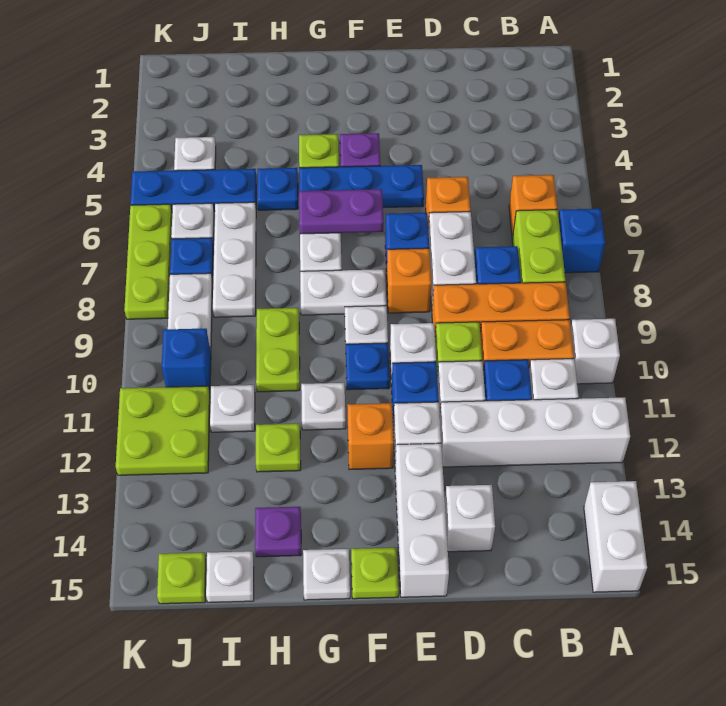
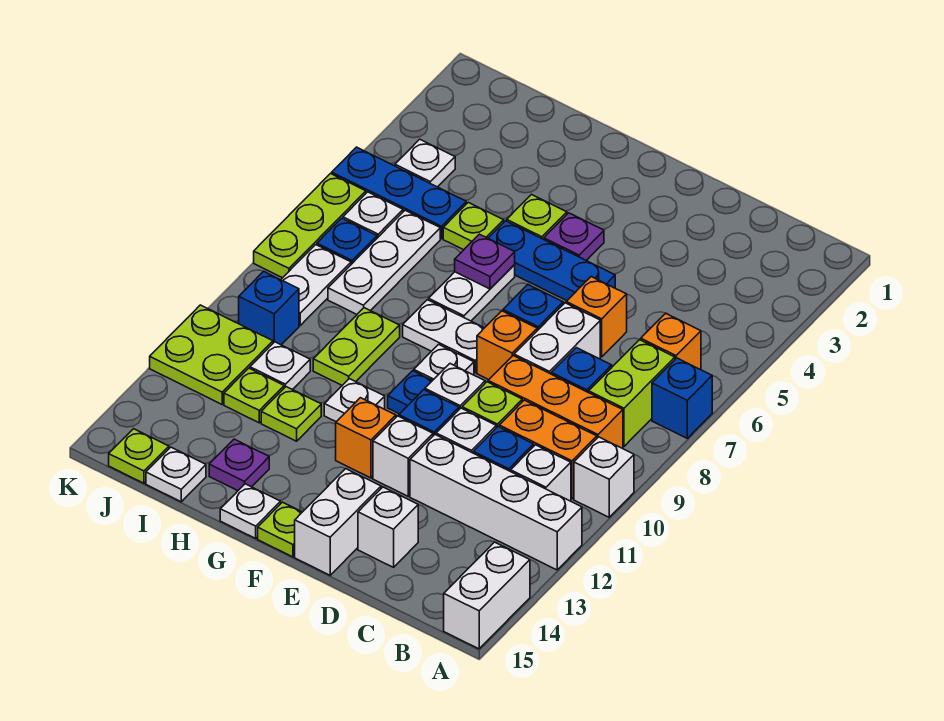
white brick E13:E15 level 1 -> white brick E14:E15 level 1
purple plate F6:G6 level 2 -> purple plate G6 level 2
blue plate H5 level 1 -> lime plate H5 level 1
none -> lime plate I12 level 1

